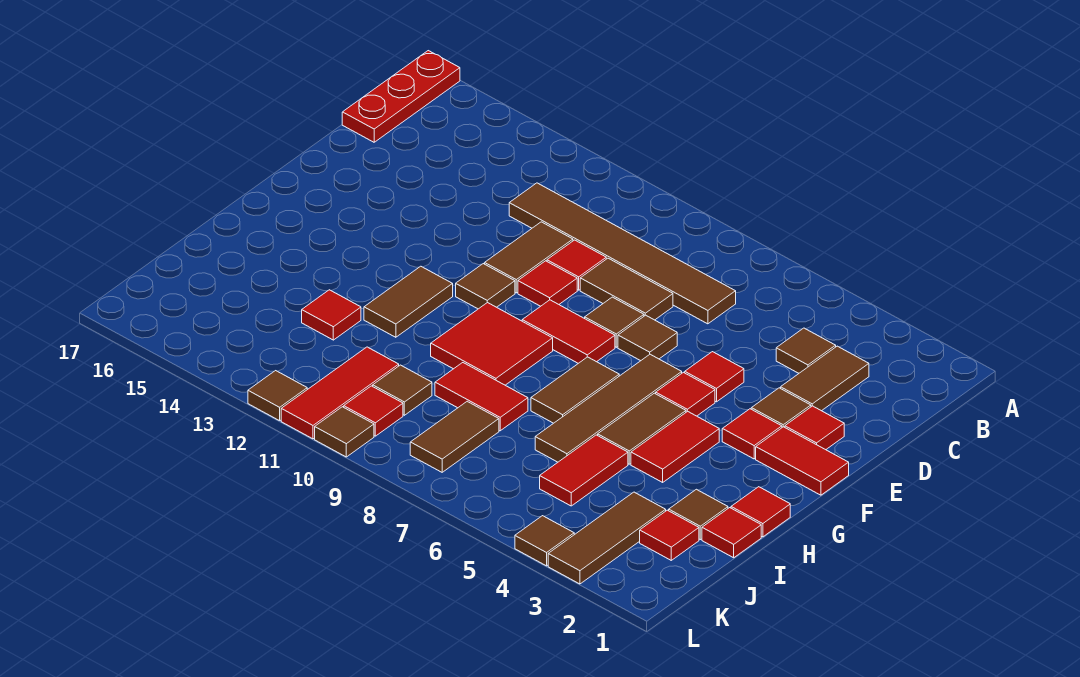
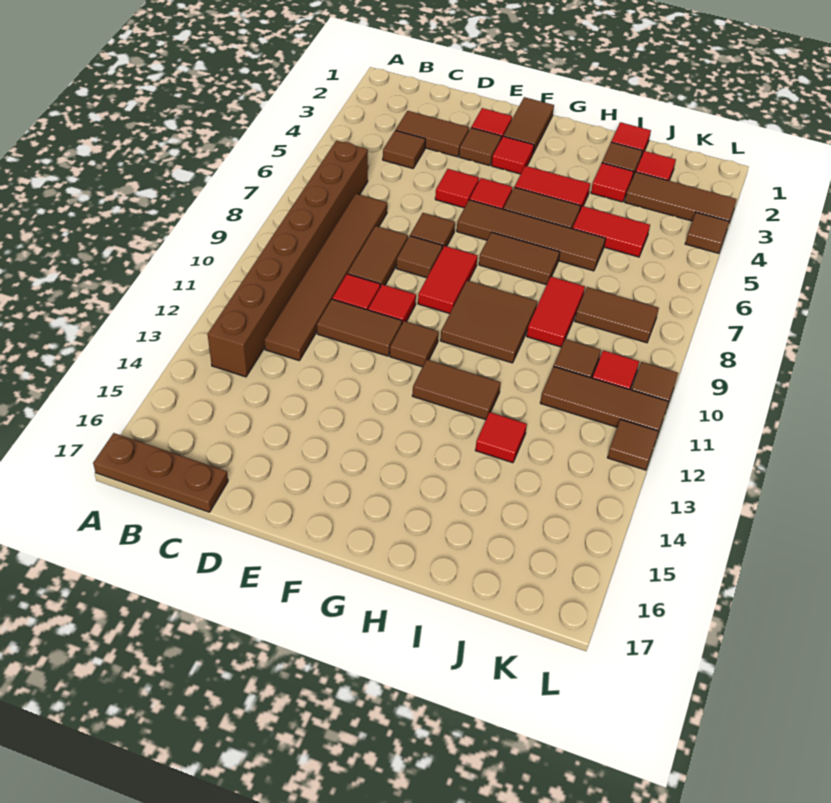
red plate A17:C17 level 1 -> brown plate A17:C17 level 1
none -> brown brick B6:B13 level 1
red tile F1:F2 level 1 -> brown tile F1:F2 level 1
red tile G9:H10 level 1 -> brown tile G9:H10 level 1
red tile H1 level 1 -> red tile I3 level 1
red tile J11:L11 level 1 -> brown tile J11:L11 level 1

